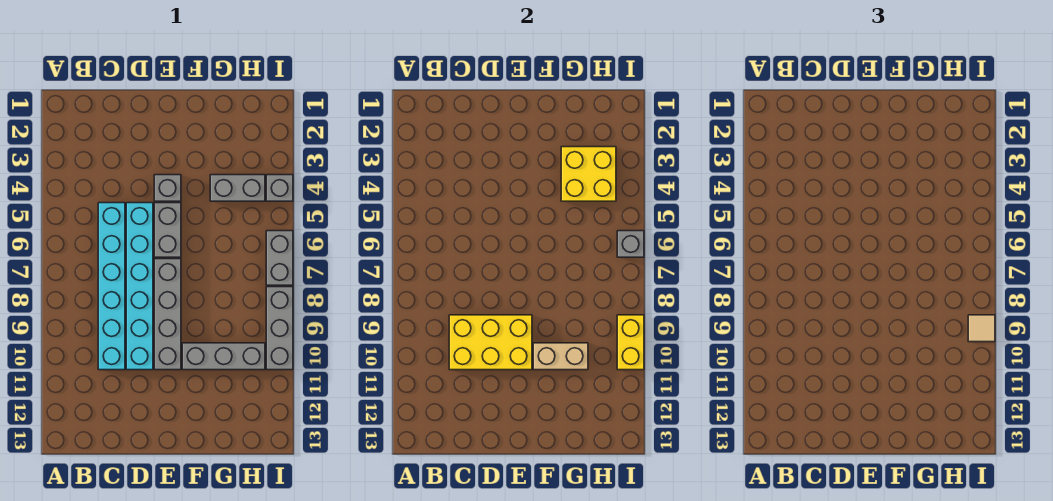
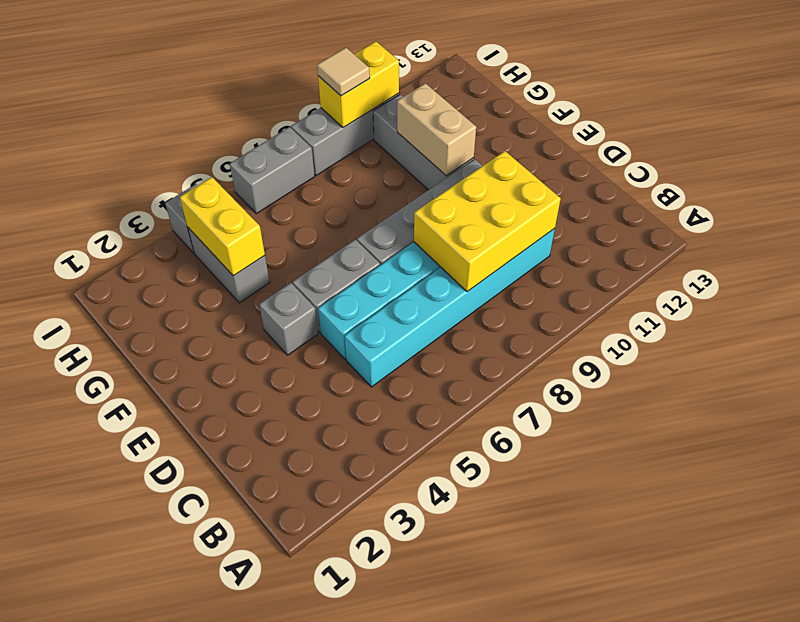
yellow brick C9:E10 level 2 -> yellow brick C8:D10 level 2
yellow brick G3:H4 level 2 -> yellow brick G4:H4 level 2
grey brick I6 level 2 -> none

